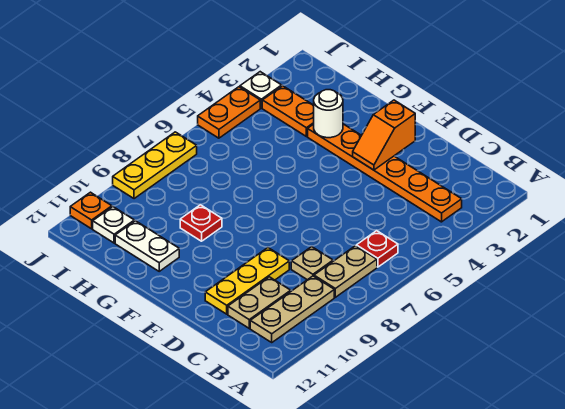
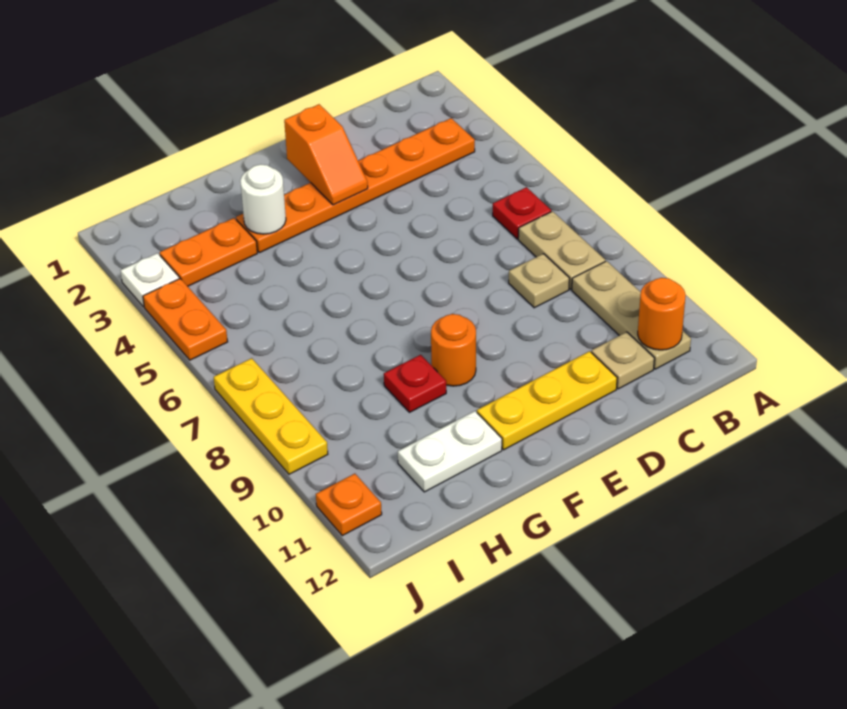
none -> orange round brick B11 level 2
tan plate C10:C11 level 1 -> tan plate C11 level 1
yellow plate D9:D11 level 1 -> yellow plate D11:F11 level 1
none -> orange round brick F9 level 1
white plate I11 level 1 -> none

